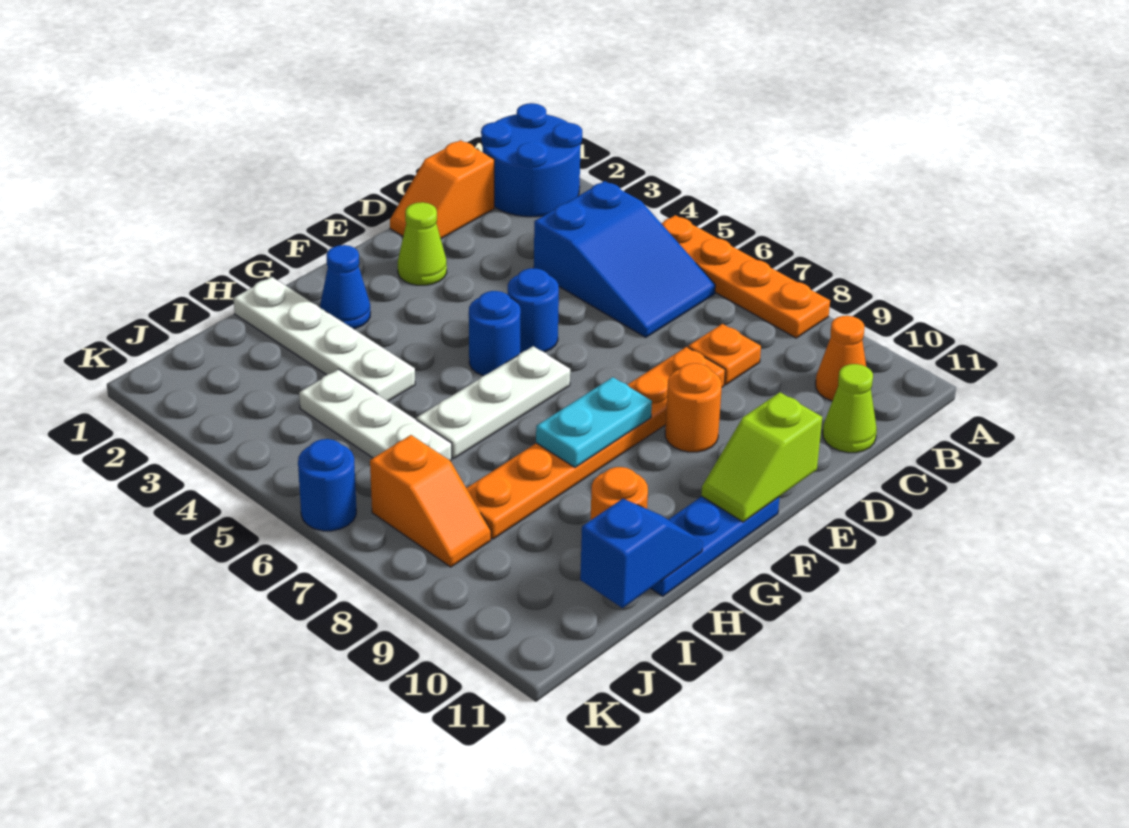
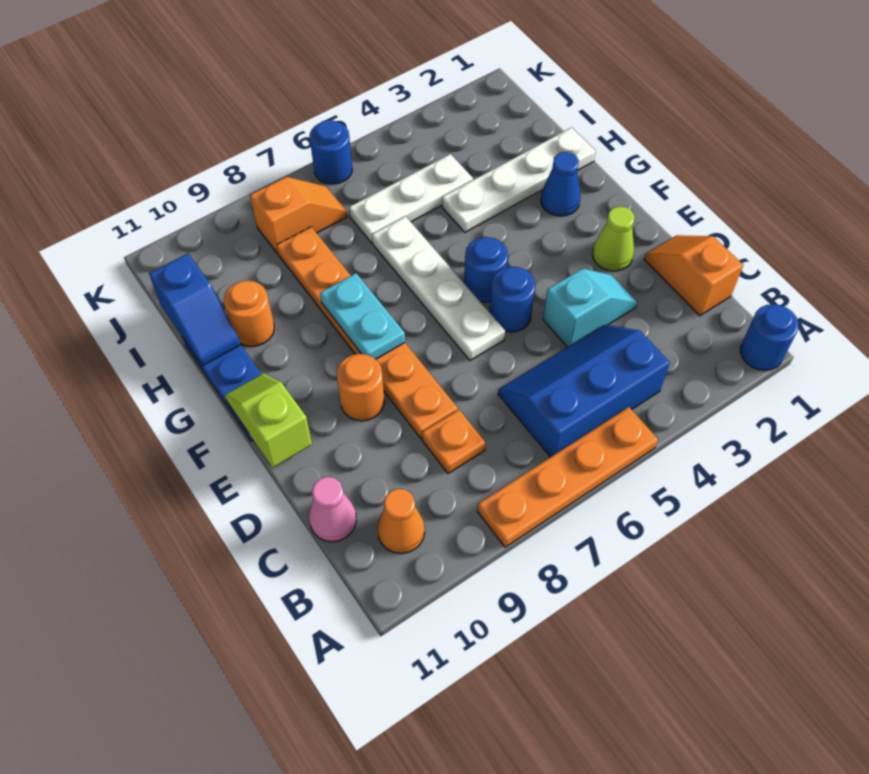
blue round brick A1:B2 level 1 -> blue round brick A1 level 1
blue slope B4:C6 level 1 top 4 -> blue slope B4:C6 level 1 top B
lime cone C11 level 1 -> pink cone C11 level 1
none -> cyan slope D3:D4 level 1 top 4
white plate F6:H6 level 1 -> white plate E6:H6 level 1
orange slope J7:J8 level 1 top 7 -> orange slope J7:J8 level 1 top 8

